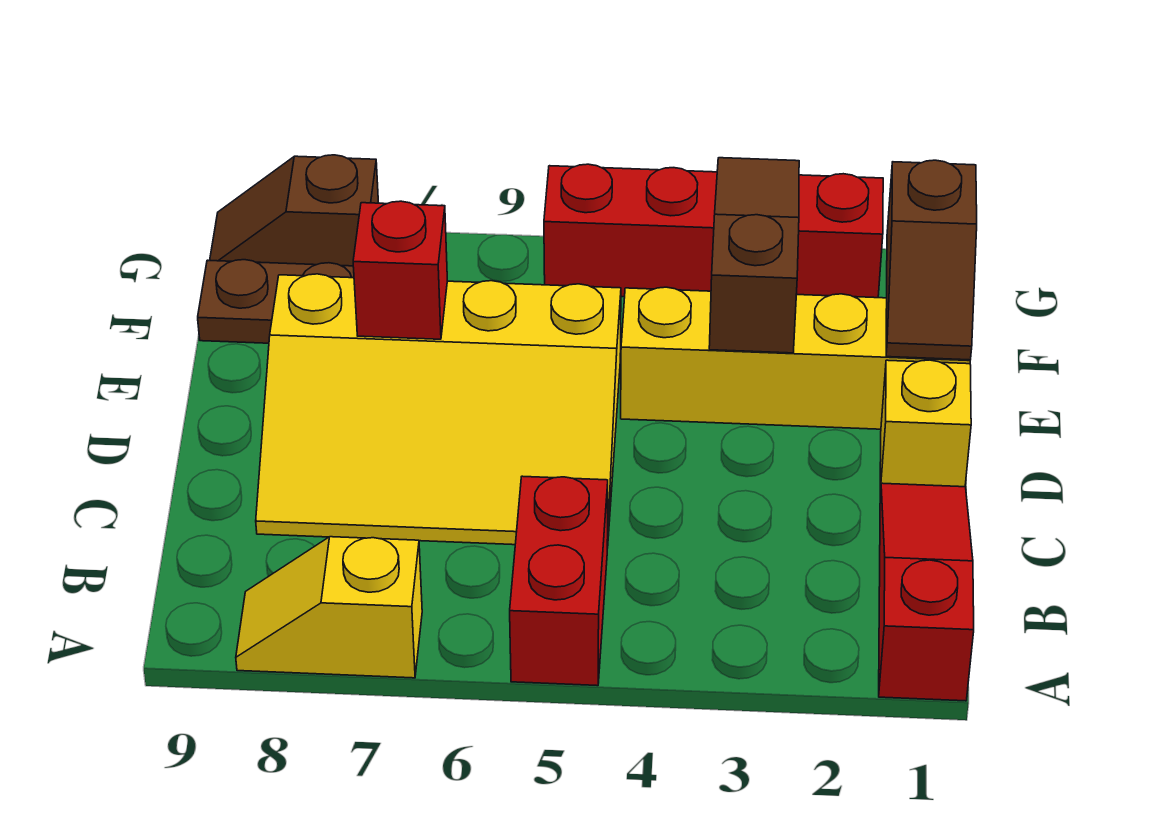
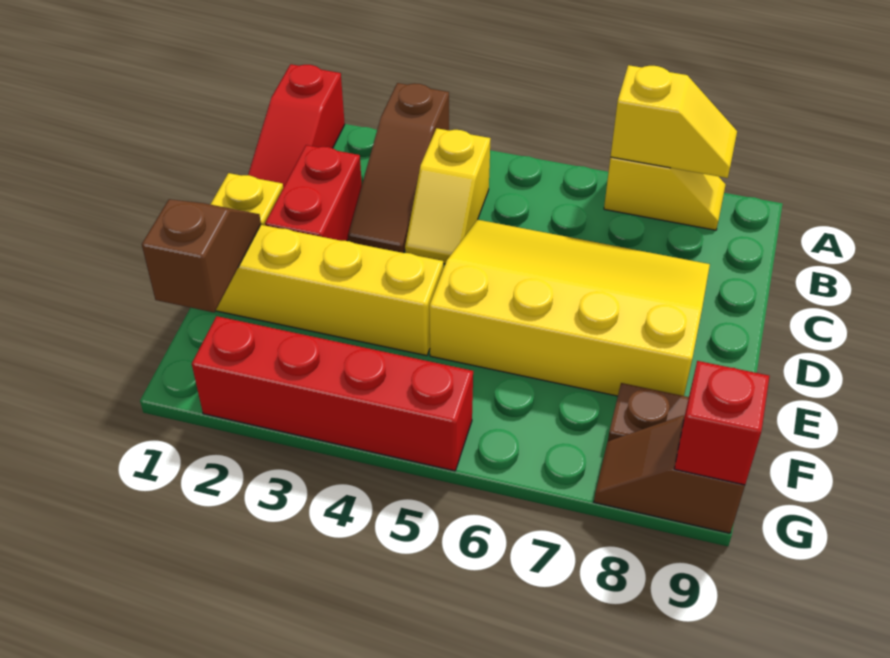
red brick A5:B5 level 1 -> red brick C2:D2 level 1
none -> yellow slope A7:A8 level 2 top 7
none -> yellow slope B4:C4 level 1 top B
brown slope E3:G3 level 2 top E -> brown slope A3:C3 level 1 top A
red brick E7 level 2 -> red brick G9 level 2
brown slope G8:G9 level 1 top 8 -> brown slope G8:G9 level 1 top 9

